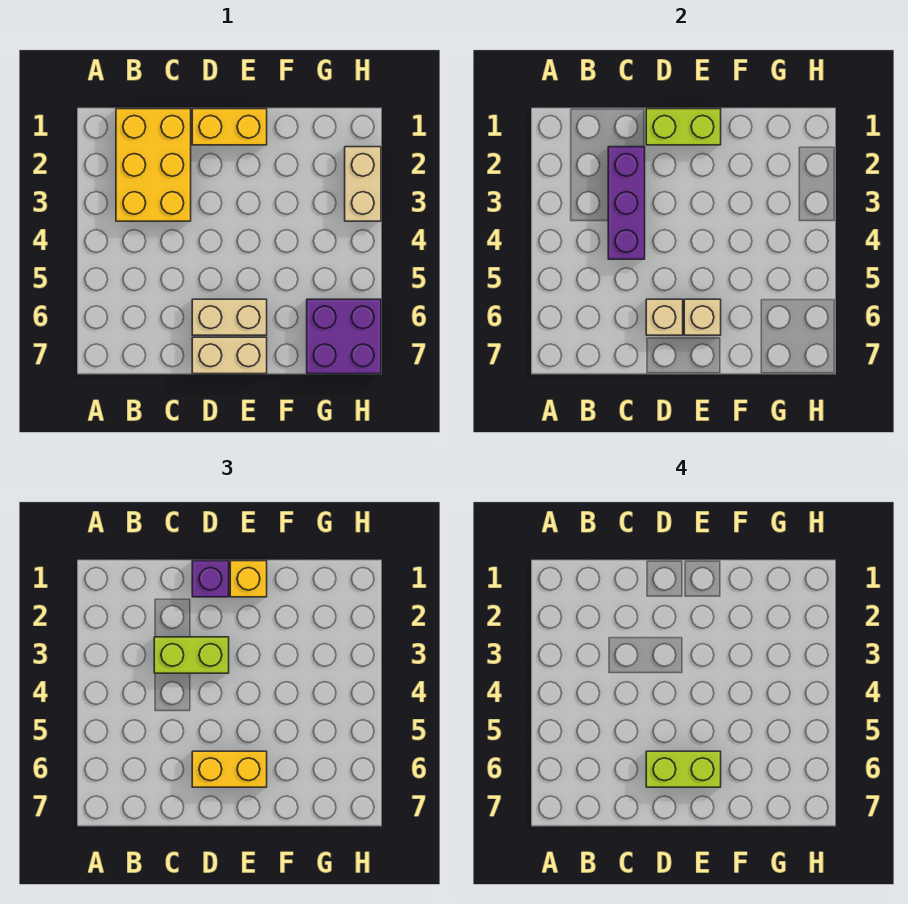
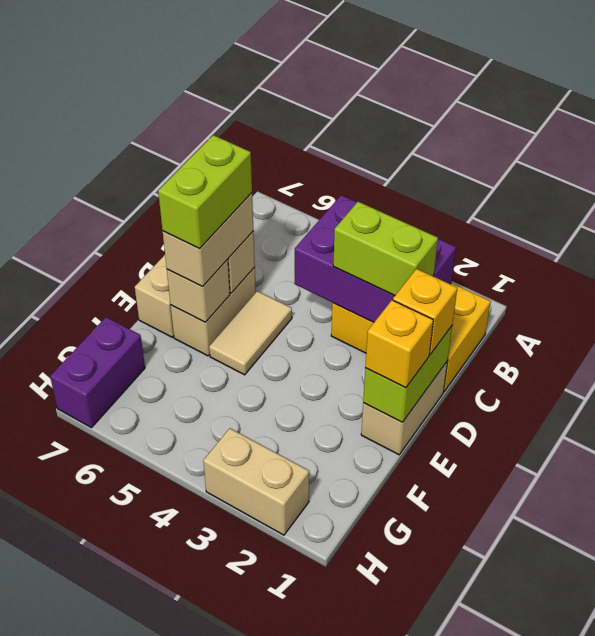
purple brick C2:C4 level 2 -> purple brick B2:C4 level 2
lime brick C3:D3 level 3 -> lime brick C2:C3 level 3
yellow brick D1:E1 level 1 -> tan brick D1:E1 level 1
purple brick D1 level 3 -> yellow brick D1 level 3
none -> tan tile D5:E5 level 1
yellow brick D6:E6 level 3 -> tan brick D6:E6 level 3
purple brick G6:H7 level 1 -> purple brick G7:H7 level 1

